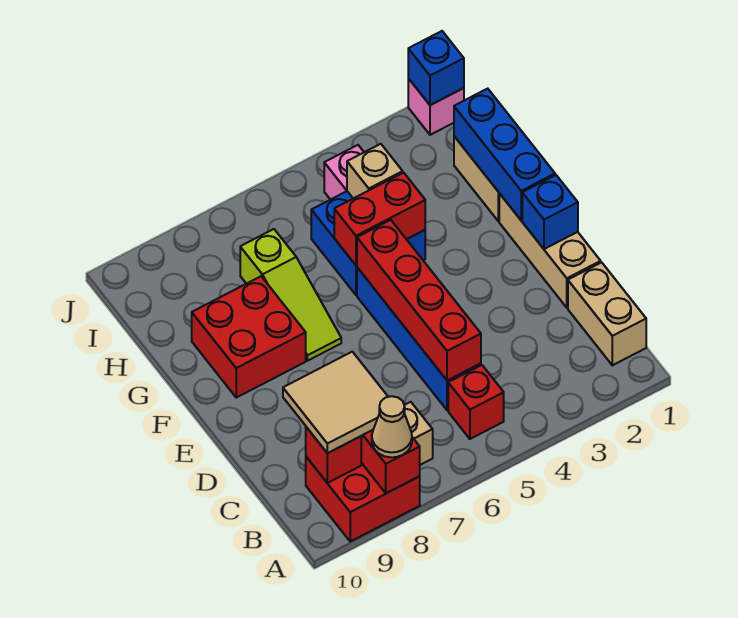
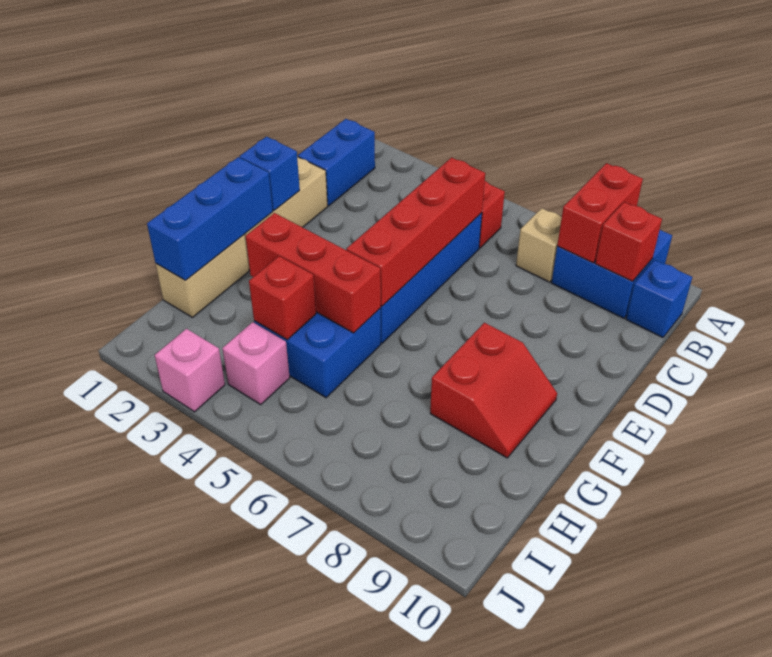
red brick A8:B9 level 1 -> blue brick A8:B9 level 1
tan cone A8 level 3 -> none
tan brick B1:C1 level 1 -> blue brick B1:C1 level 1
tan tile B8:C9 level 3 -> none
lime slope F7:H7 level 1 top H -> none
red brick F8:G9 level 1 -> red slope F8:G9 level 1 top 8
red brick G4:G5 level 2 -> red brick G3:G5 level 2
tan brick H4 level 2 -> red brick H4 level 2
pink brick J1 level 1 -> pink brick J3 level 1
blue brick J1 level 2 -> blue brick B10 level 1

